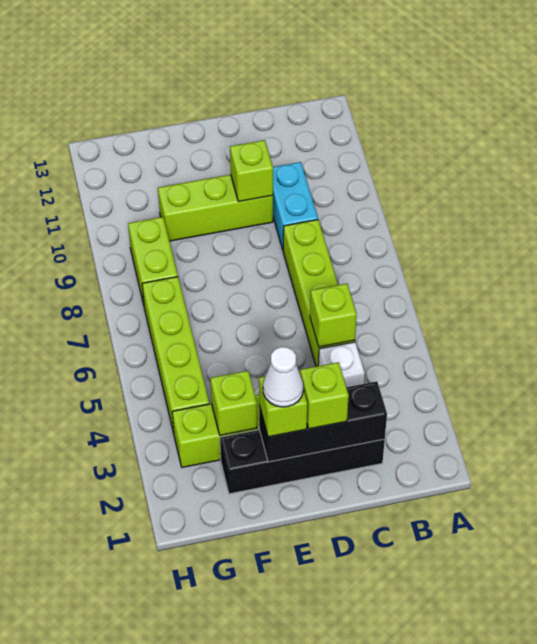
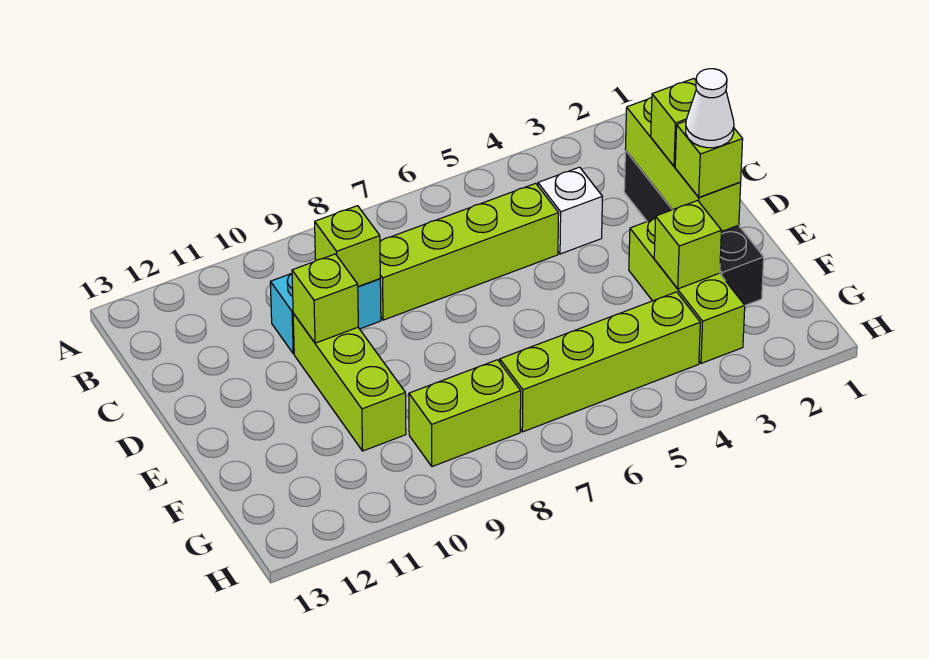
black brick C2:E2 level 2 -> lime brick C2:E2 level 2
lime brick C5 level 2 -> lime brick C9 level 2

